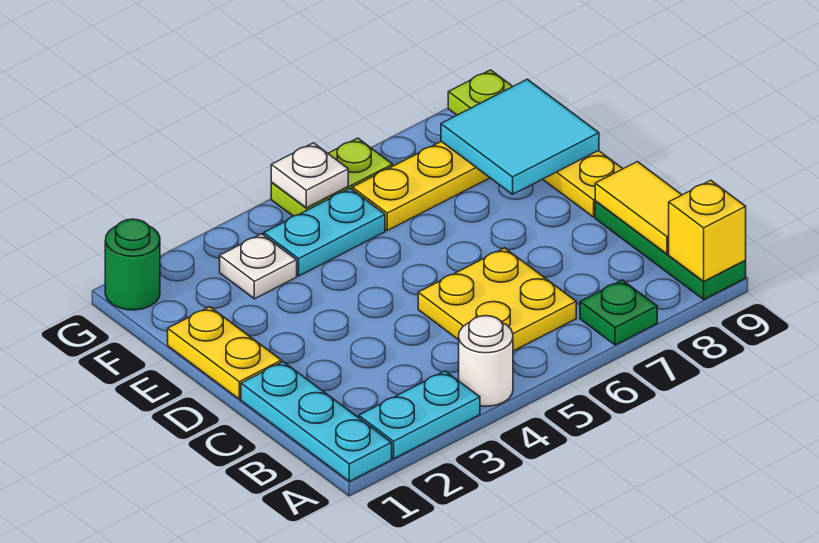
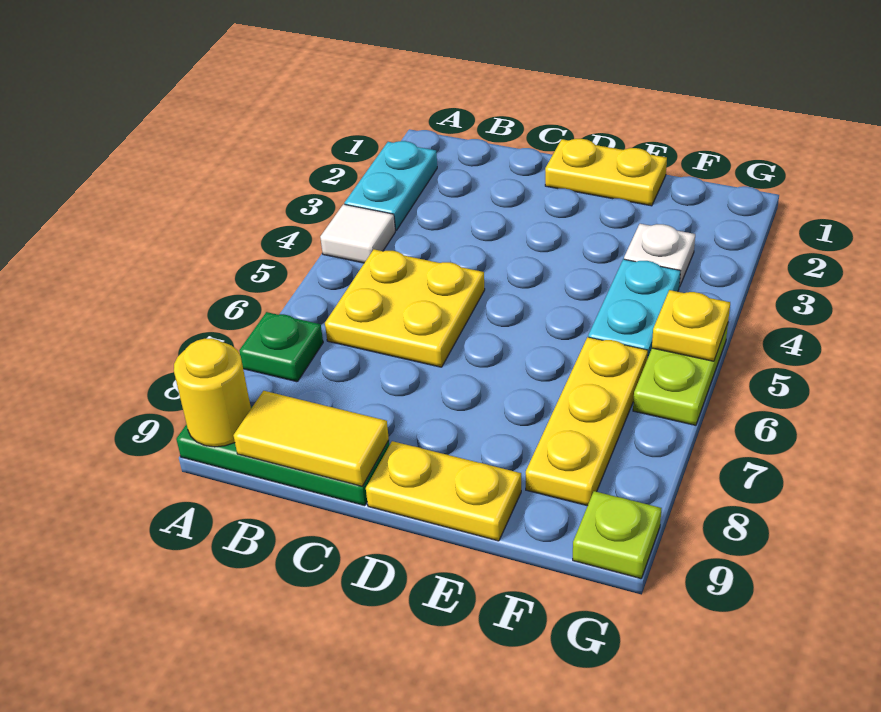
cyan plate A1:C1 level 1 -> none
white round brick A4 level 1 -> white tile A4 level 1
yellow brick A9 level 2 -> yellow round brick A9 level 2
cyan tile E8:F9 level 2 -> none
green round brick G1 level 1 -> none
white plate G5 level 2 -> yellow plate G5 level 2

